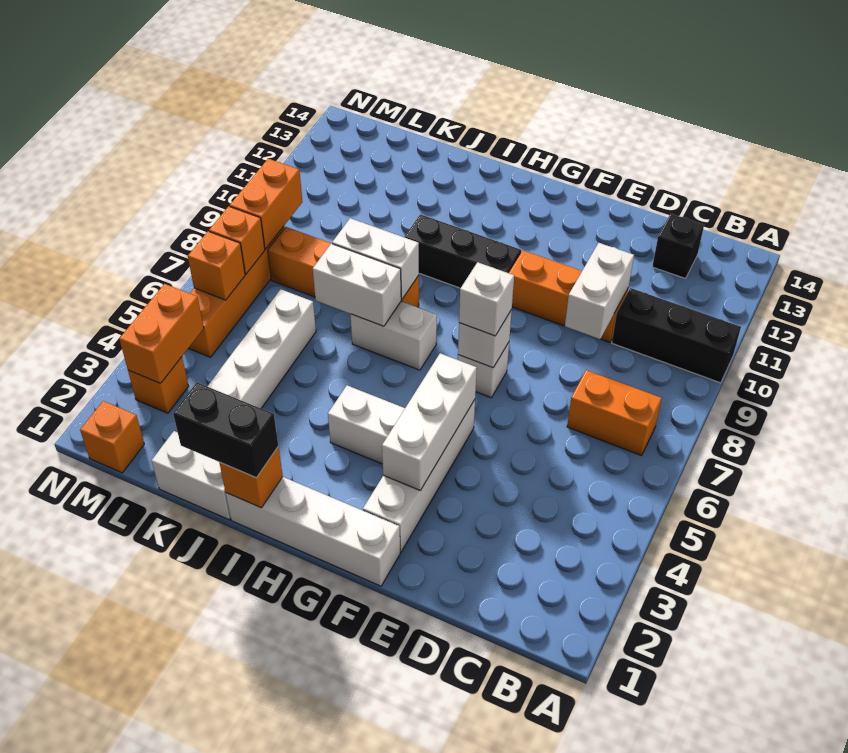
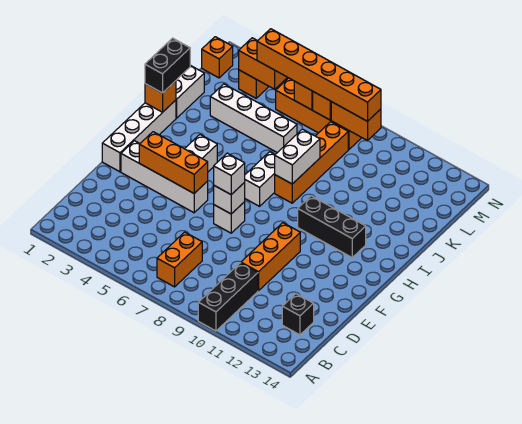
white brick D9:D10 level 2 -> none
white brick F3:F5 level 2 -> orange brick F3:F5 level 2
black brick G10:I10 level 1 -> black brick H10:H12 level 1
white brick I7:J7 level 2 -> none
none -> orange brick M4:M9 level 3

